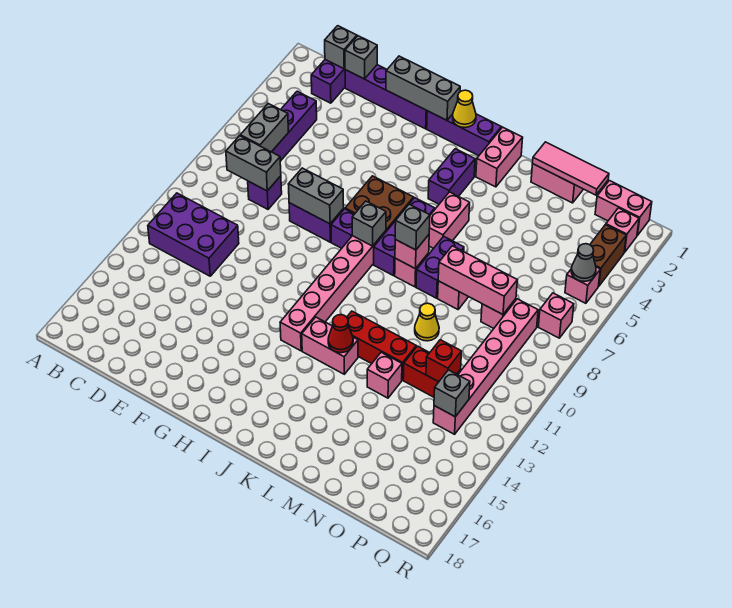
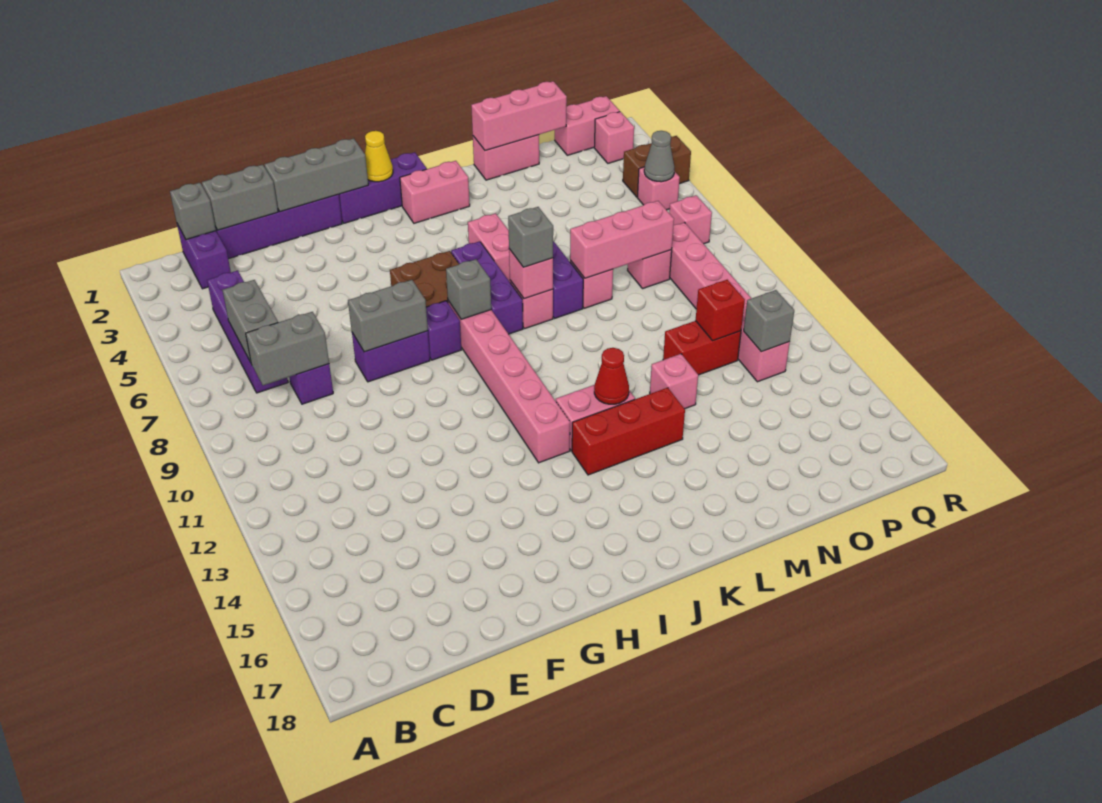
purple brick B11:D12 level 1 -> none
grey brick D1 level 2 -> grey brick D1:E1 level 2
purple brick J3:J4 level 1 -> none
pink brick K1:K2 level 1 -> pink brick J2:K2 level 1
red brick K12:M12 level 1 -> red brick J14:L14 level 1
pink tile M1:O1 level 2 -> pink brick M1:O1 level 2
yellow cone M10 level 1 -> none
brown brick Q3:Q4 level 1 -> brown brick Q4:R4 level 1

